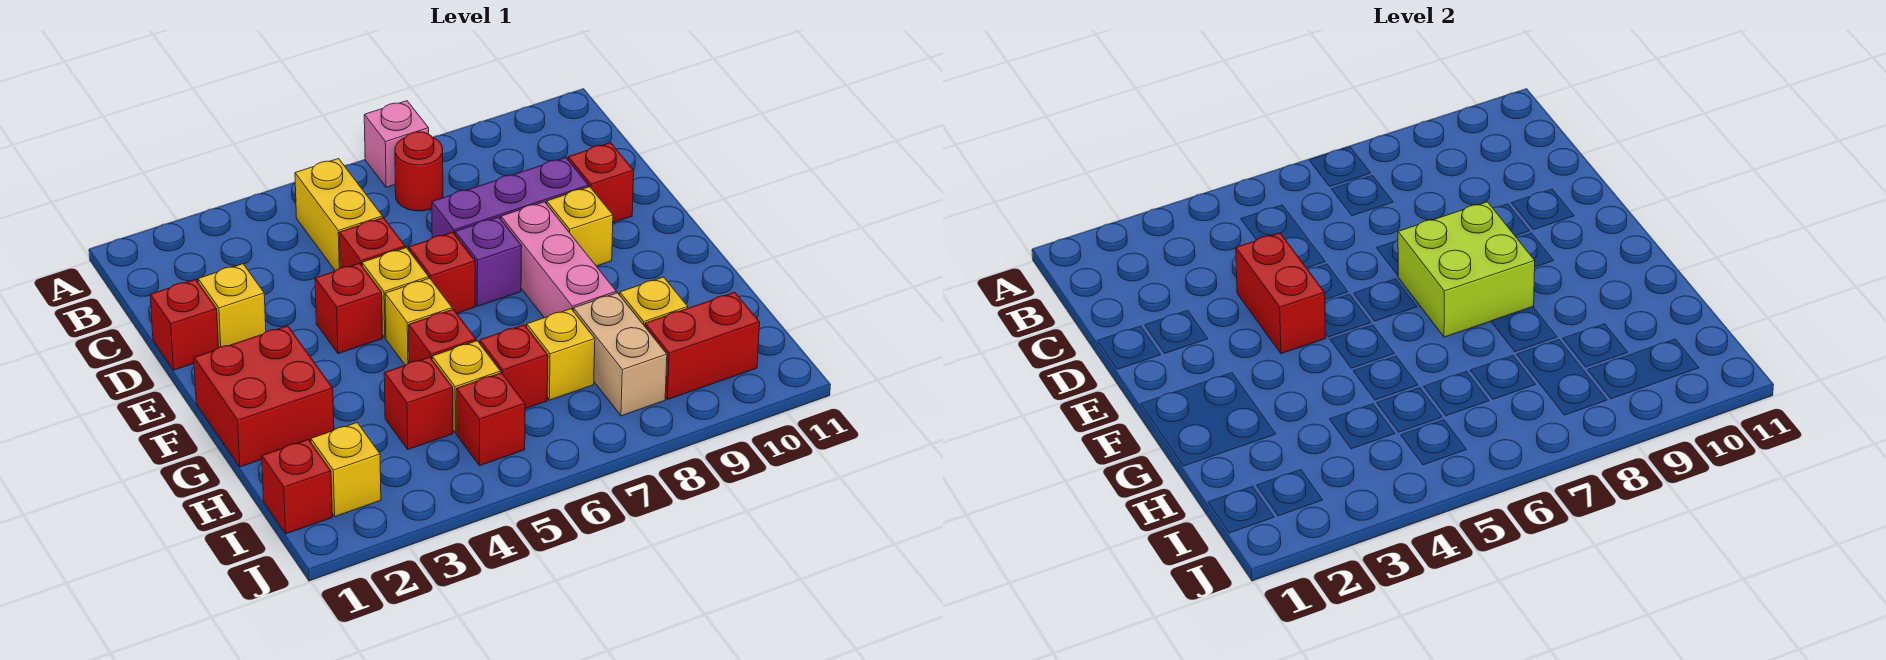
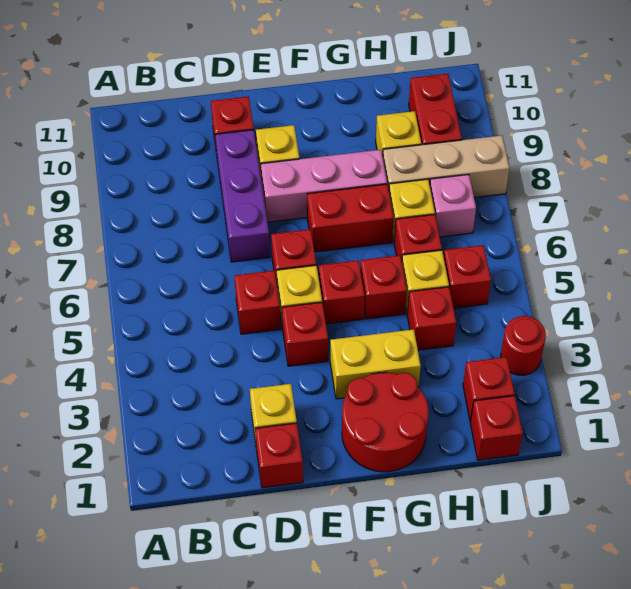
pink brick A7 level 1 -> pink brick I7 level 1
yellow brick B5:C5 level 1 -> yellow brick F3:G3 level 1
red round brick B7 level 1 -> red round brick J3 level 1
red brick D4:E4 level 2 -> red brick F7:G7 level 1
purple brick E7 level 1 -> none
lime brick E7:F8 level 2 -> none
red brick F1:G2 level 1 -> red round brick F1:G2 level 1
yellow brick F5 level 1 -> red brick F5 level 1
tan brick H8:I8 level 1 -> tan brick H8:J8 level 1
yellow brick I2 level 1 -> red brick I2 level 1

